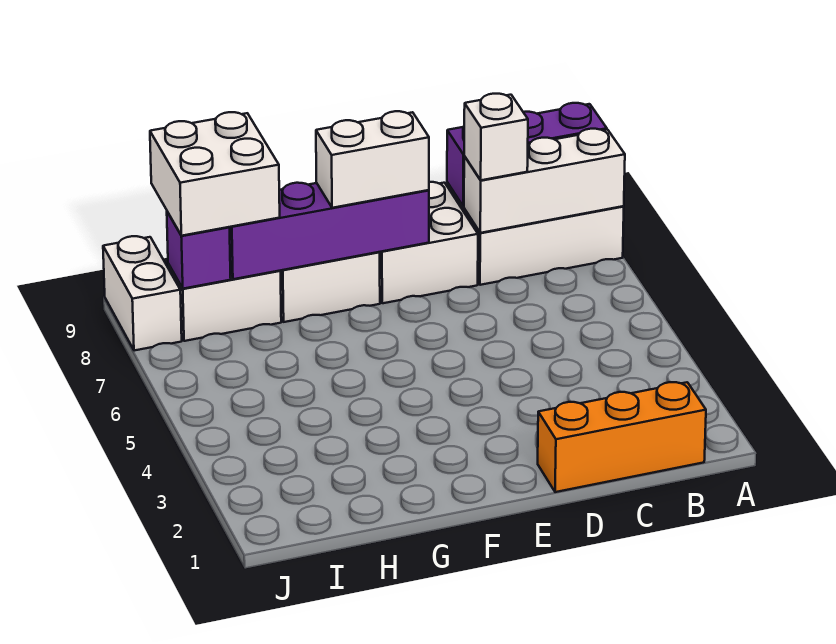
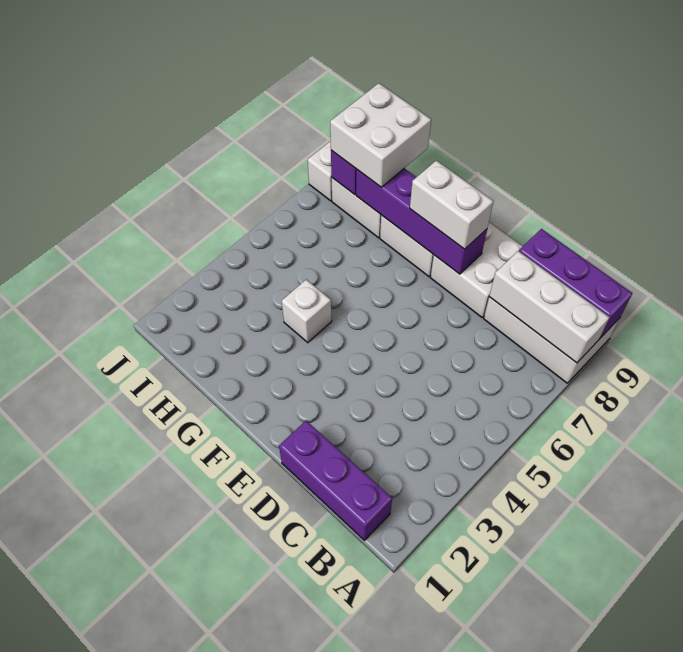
orange brick B1:D1 level 1 -> purple brick B1:D1 level 1
white brick C8 level 3 -> white brick G4 level 1

